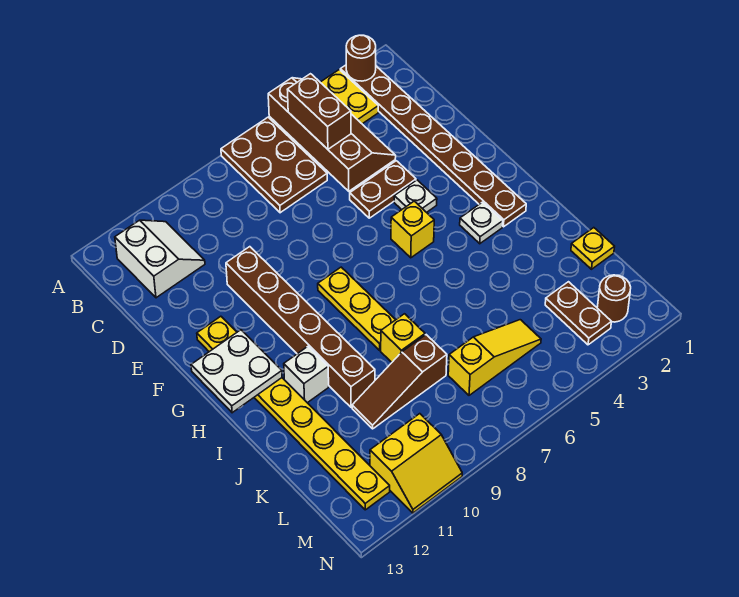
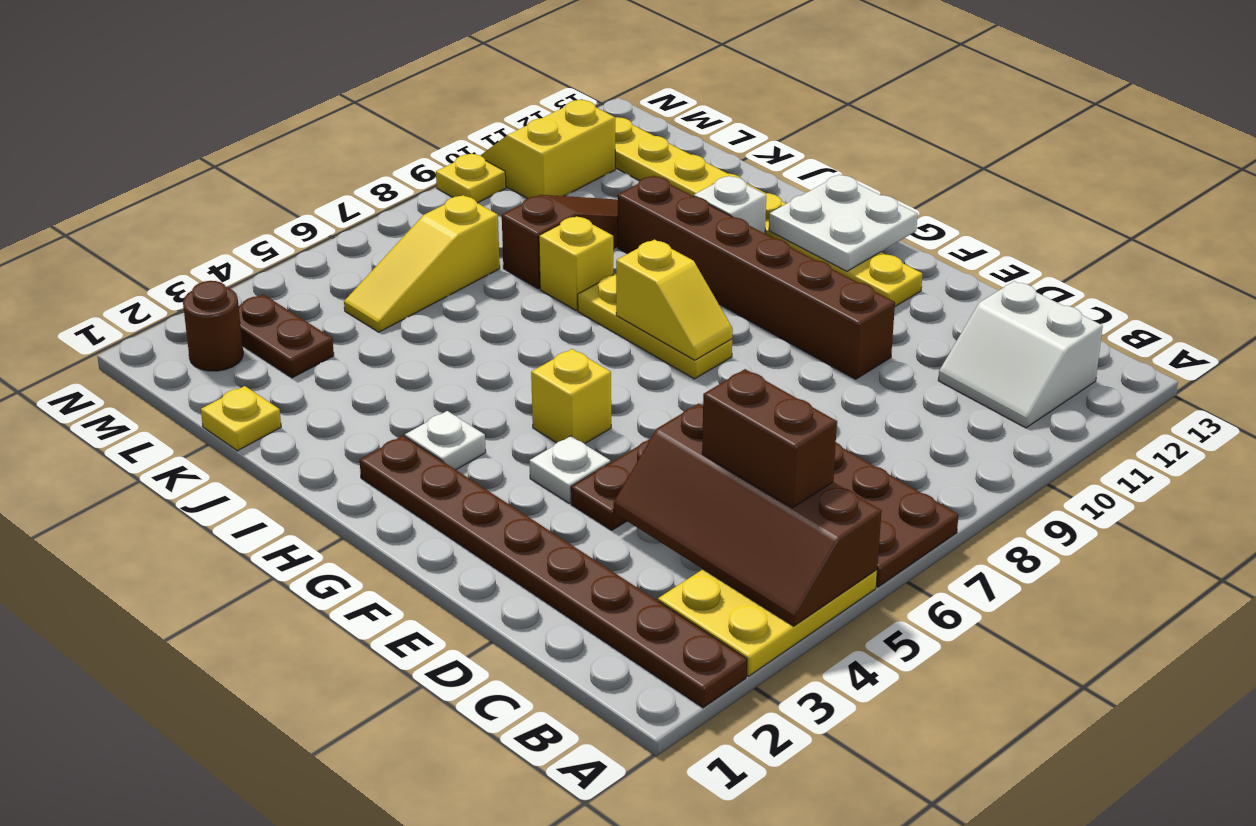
brown round brick A2 level 2 -> none
none -> yellow slope G8:H8 level 2 top H
none -> yellow plate N9 level 1

